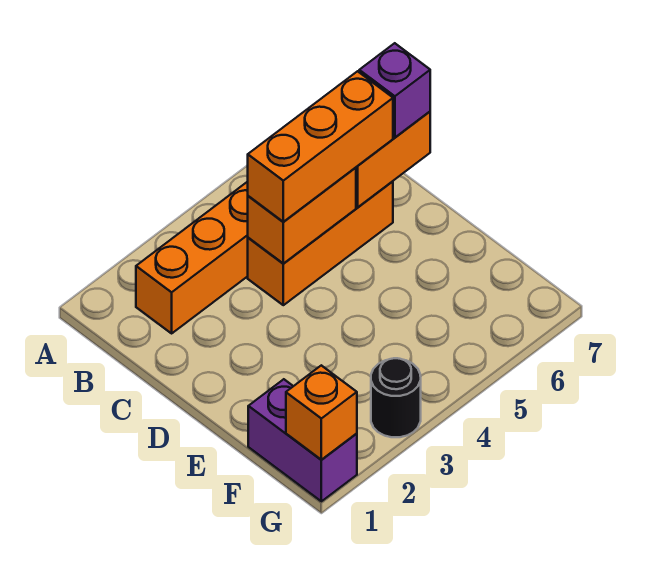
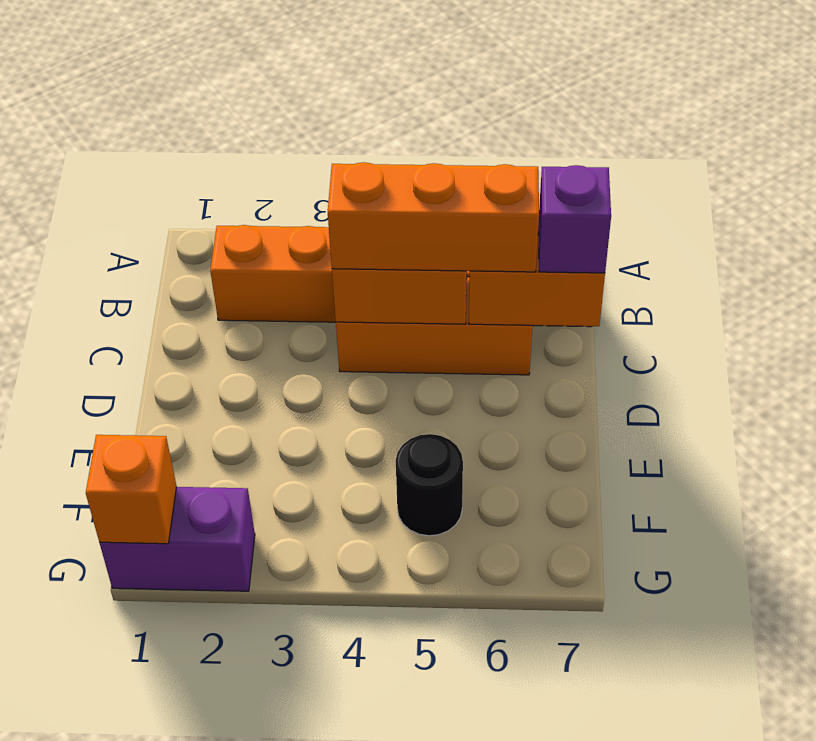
purple brick F1:G1 level 1 -> purple brick G1:G2 level 1
black round brick G3 level 1 -> black round brick F5 level 1

